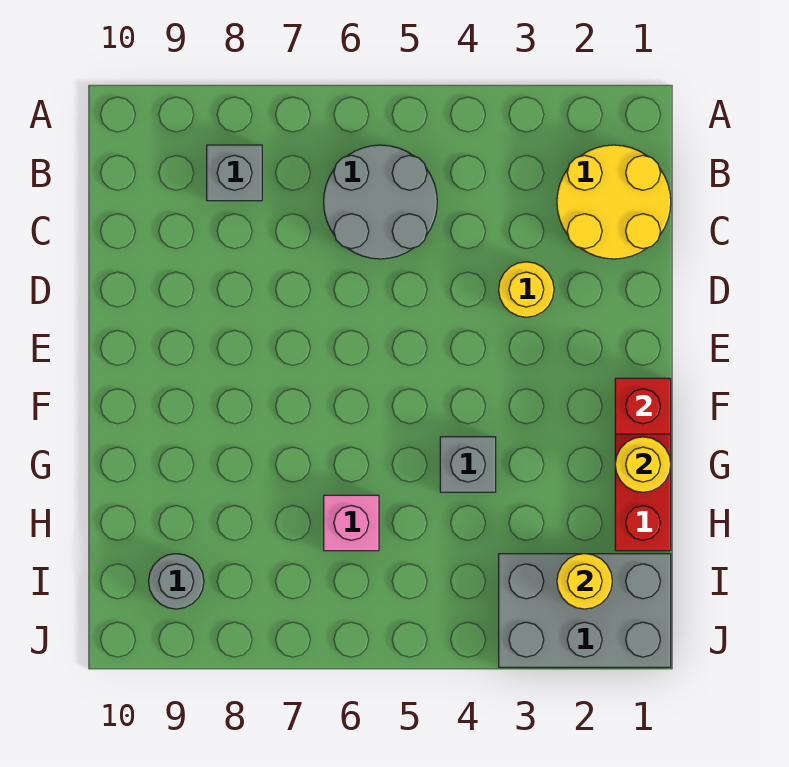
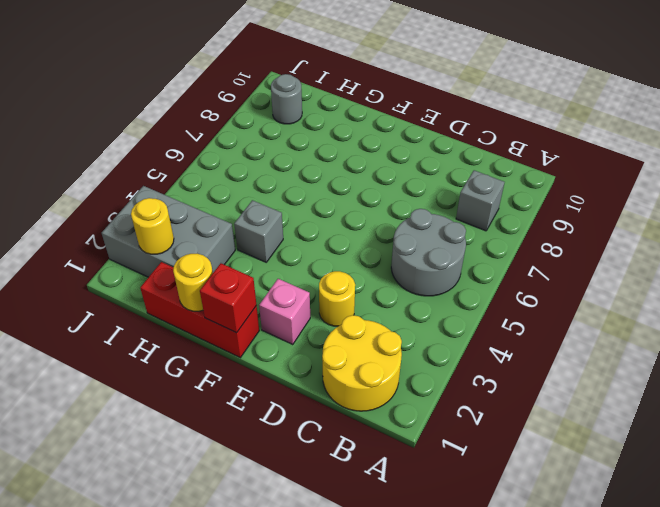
pink brick H6 level 1 -> pink brick E2 level 1
grey brick I1:J3 level 1 -> grey brick H2:J3 level 1

